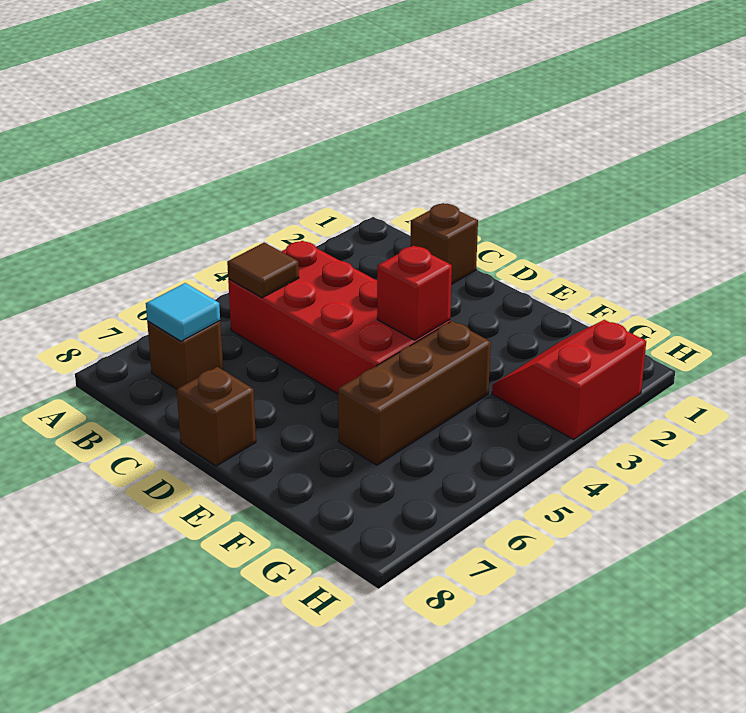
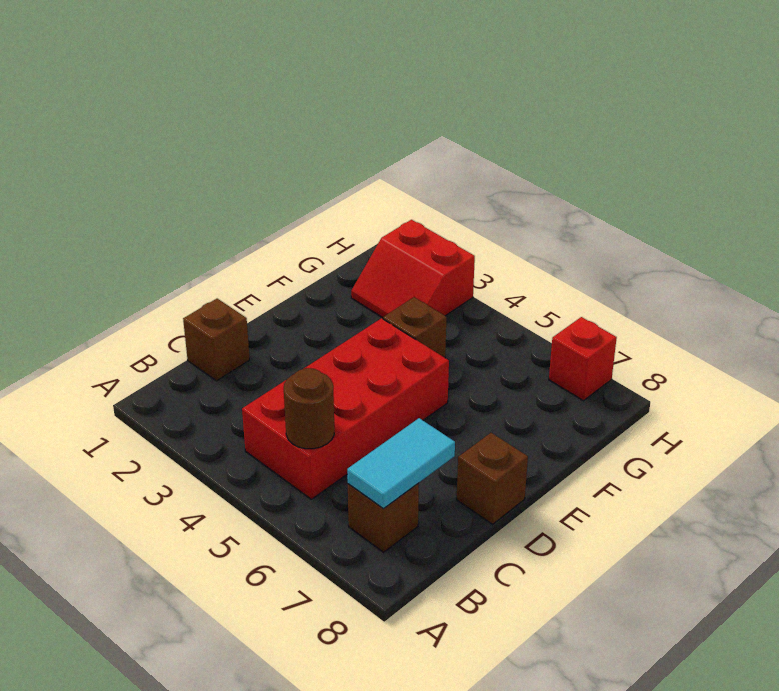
brown tile B5 level 2 -> brown round brick B5 level 2
cyan tile B7 level 2 -> cyan tile B7:C7 level 2
red brick E4 level 2 -> red brick H7 level 1
brown brick F4:F6 level 1 -> brown brick F4 level 1

